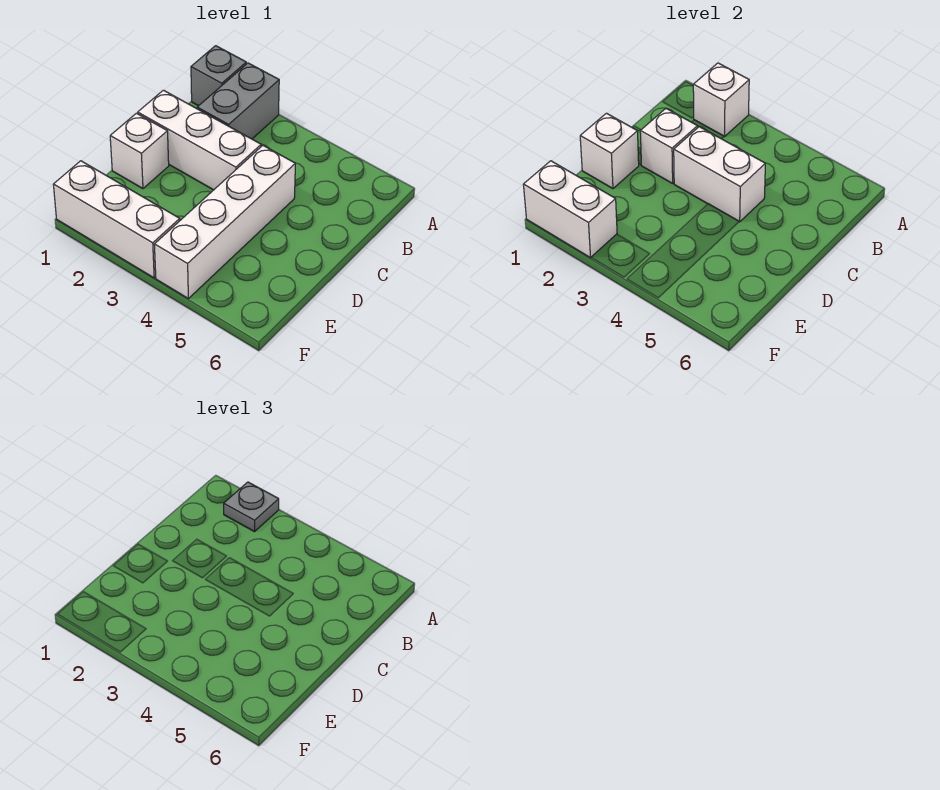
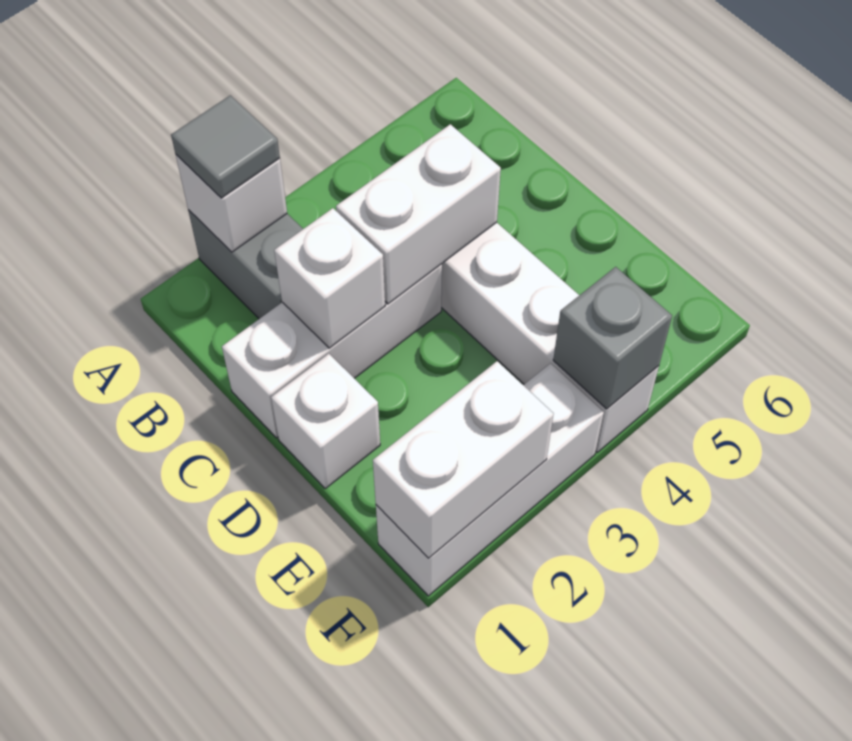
grey brick A1 level 1 -> grey brick F4 level 2
grey plate A2 level 3 -> grey tile A2 level 3
white brick D1 level 2 -> none

